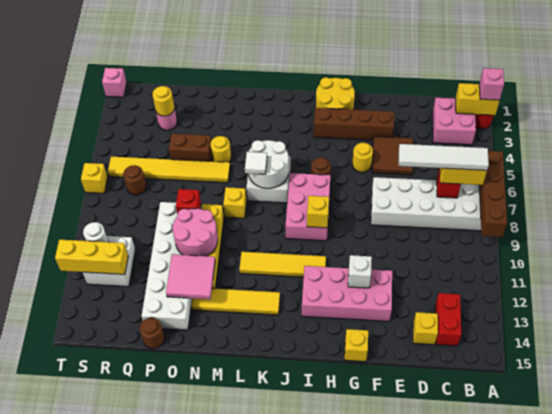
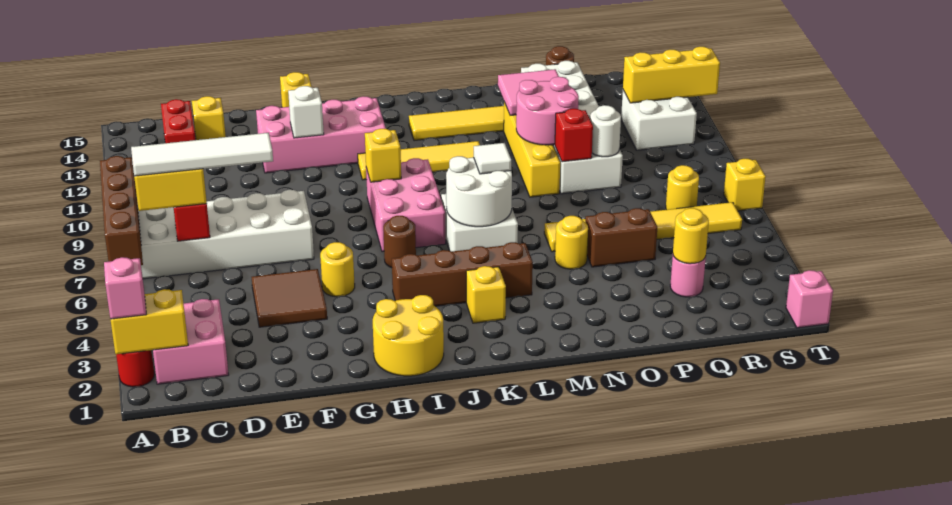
brown brick F3:I3 level 1 -> brown brick I4:L4 level 1
yellow brick M8 level 1 -> yellow brick K3 level 1
brown round brick R7 level 1 -> yellow round brick R7 level 1
white round brick S11 level 2 -> white round brick P9 level 2

